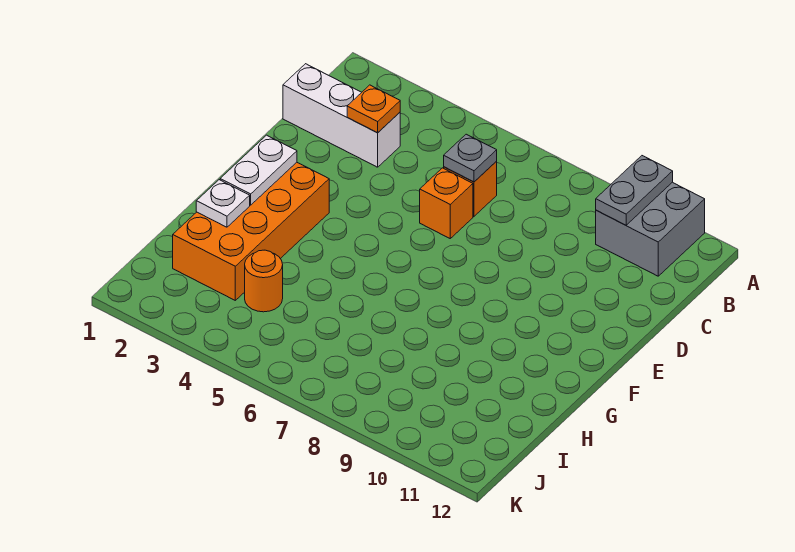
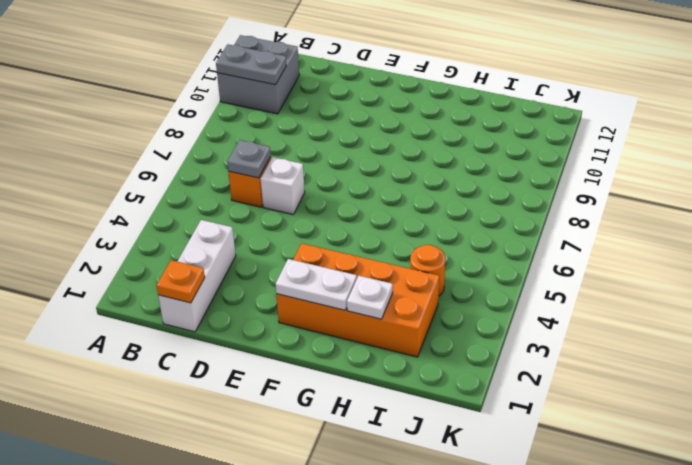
orange plate C3 level 2 -> orange plate C1 level 2
orange brick D6 level 1 -> white brick D6 level 1

